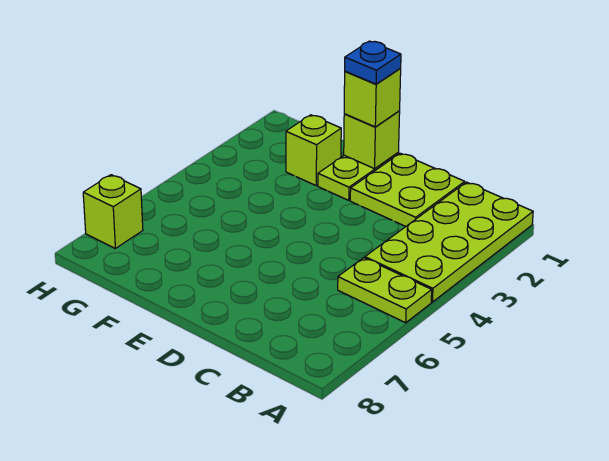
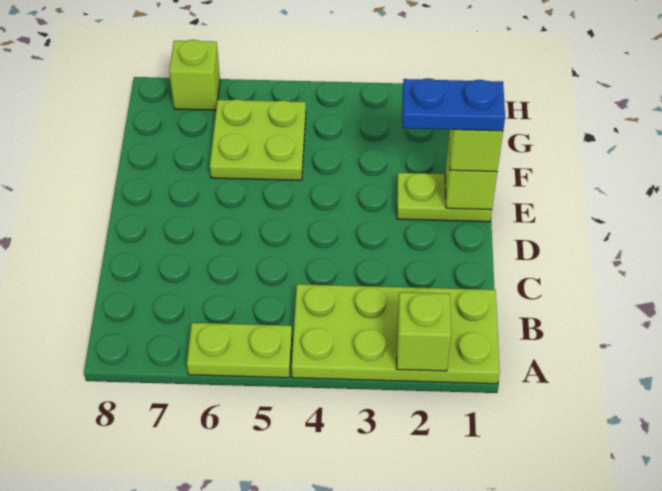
lime plate A5:B5 level 1 -> lime plate A5:A6 level 1
lime plate C1:D2 level 1 -> lime plate F5:G6 level 1
blue plate E1 level 4 -> blue plate E1:E2 level 4
lime brick F2 level 1 -> lime brick A2 level 2

